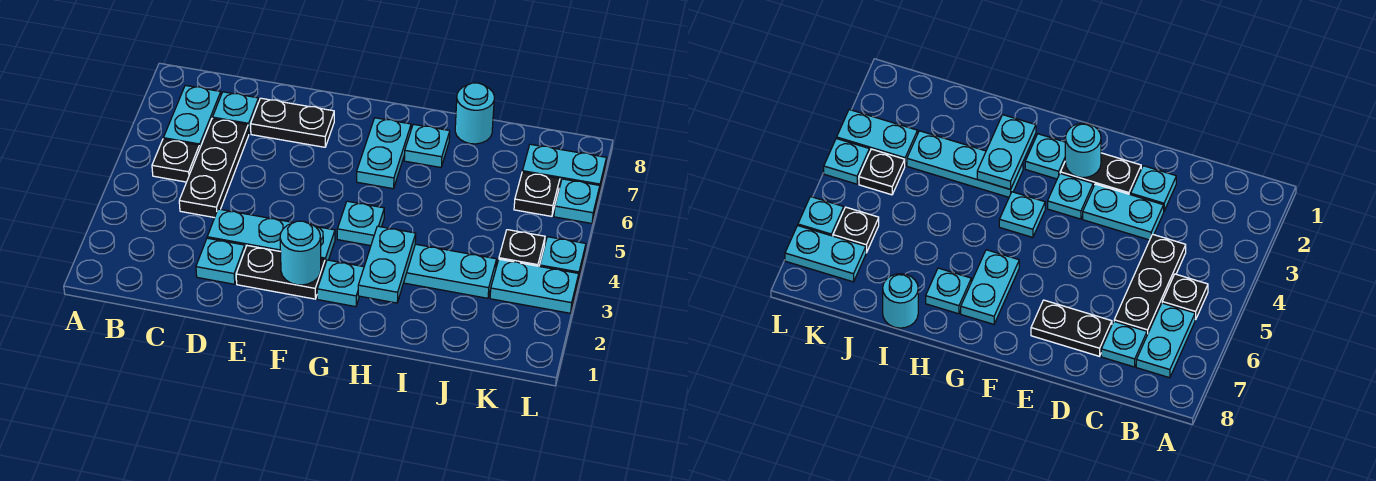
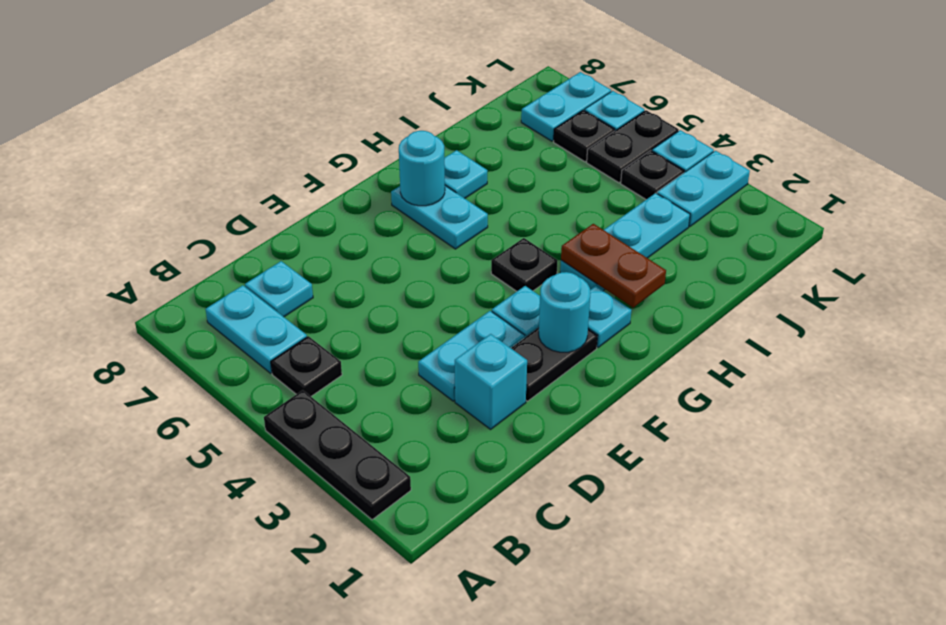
black plate C4:C6 level 1 -> black plate A2:A4 level 1
cyan plate D2 level 1 -> cyan brick D2 level 1
black plate D7:E7 level 1 -> black plate K5:L5 level 1
cyan plate G4 level 1 -> black plate G4 level 1
cyan plate H2:H3 level 2 -> brown plate H2:H3 level 2
cyan round brick I8 level 1 -> cyan round brick G7 level 2

